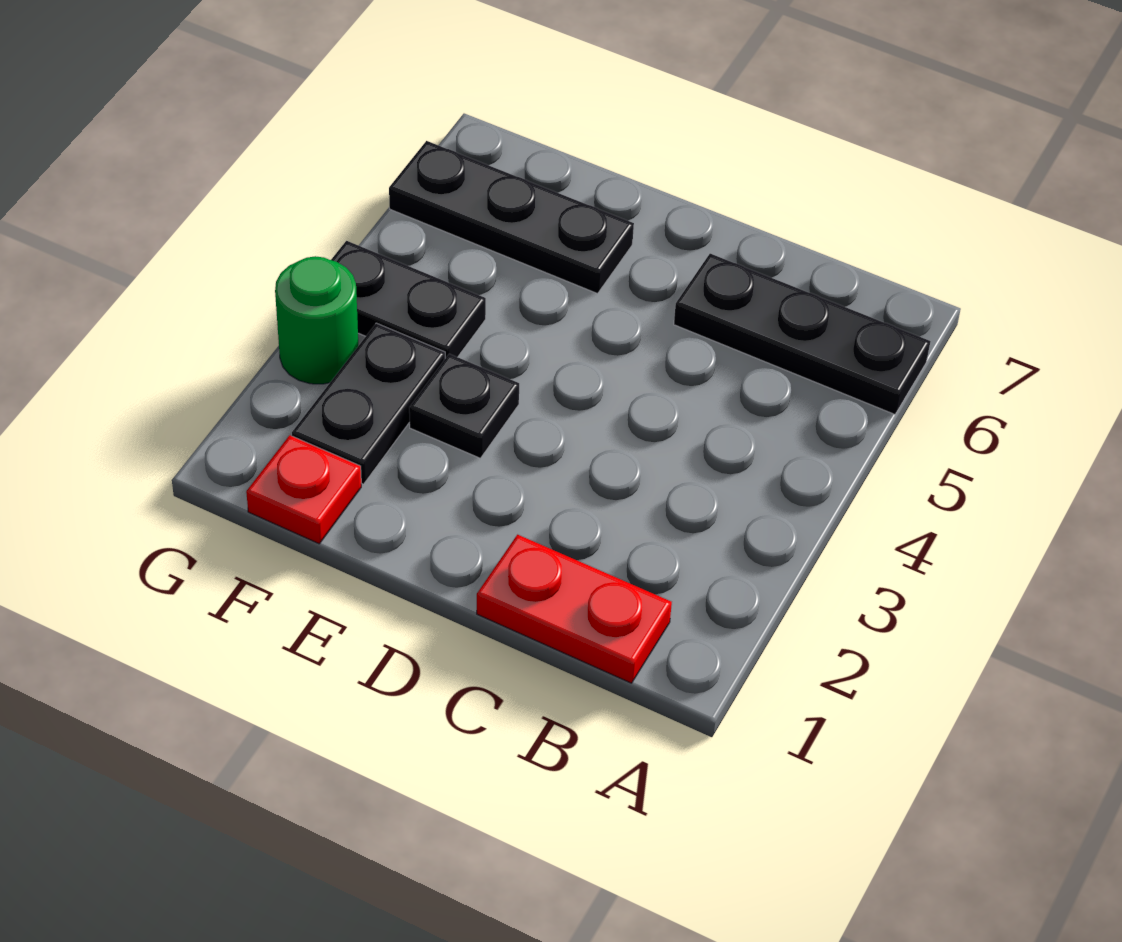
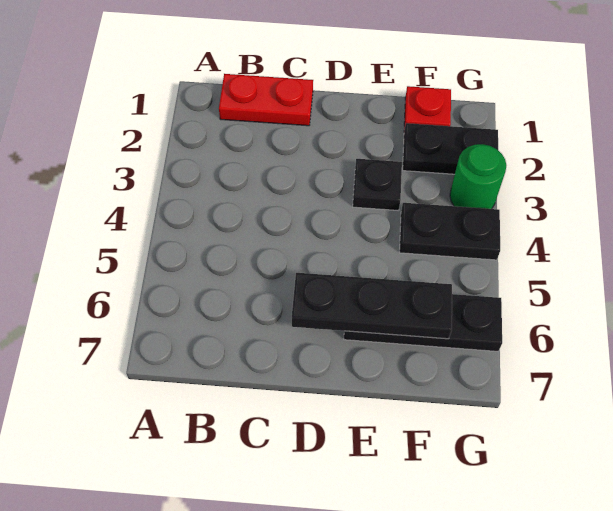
black plate A6:C6 level 1 -> black plate D6:F6 level 2
black plate F2:F3 level 1 -> black plate F2:G2 level 1

